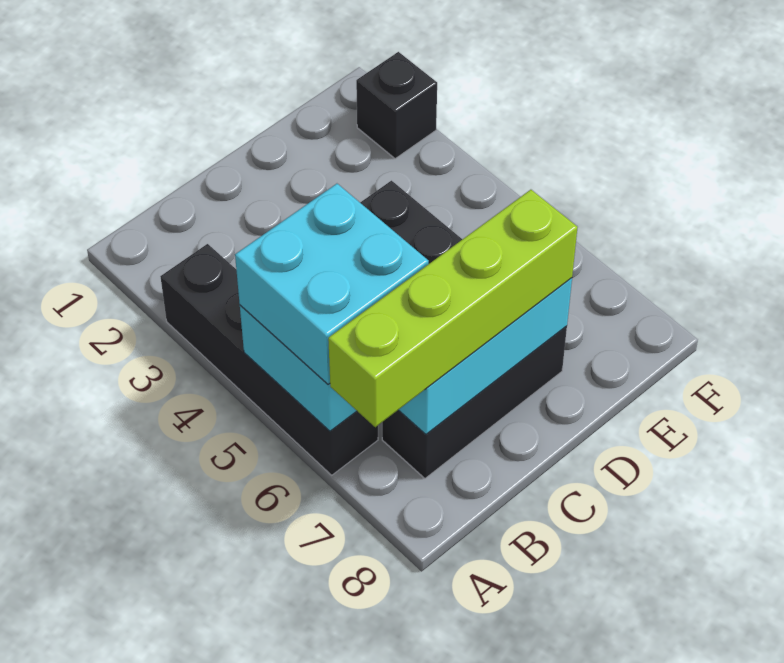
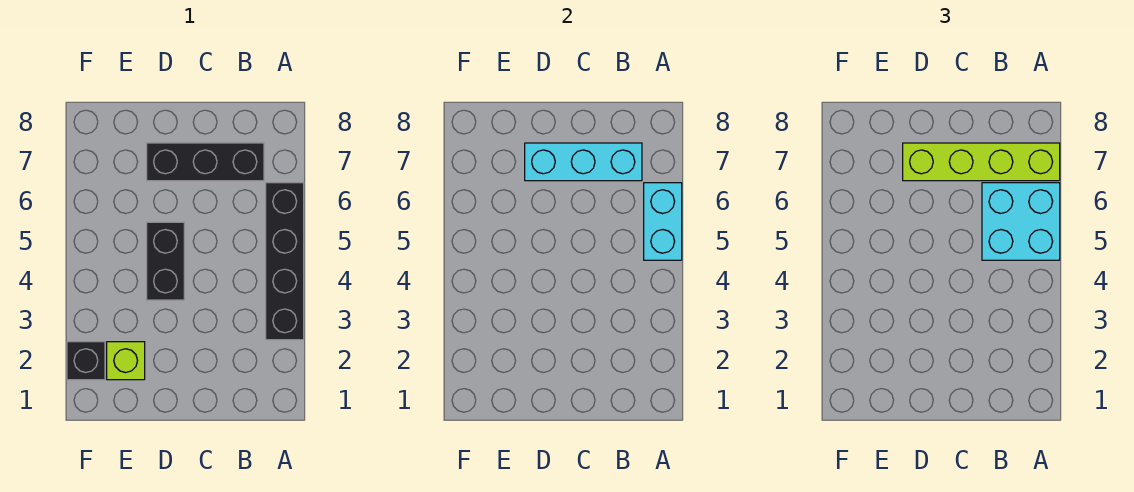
none -> lime brick E2 level 1

